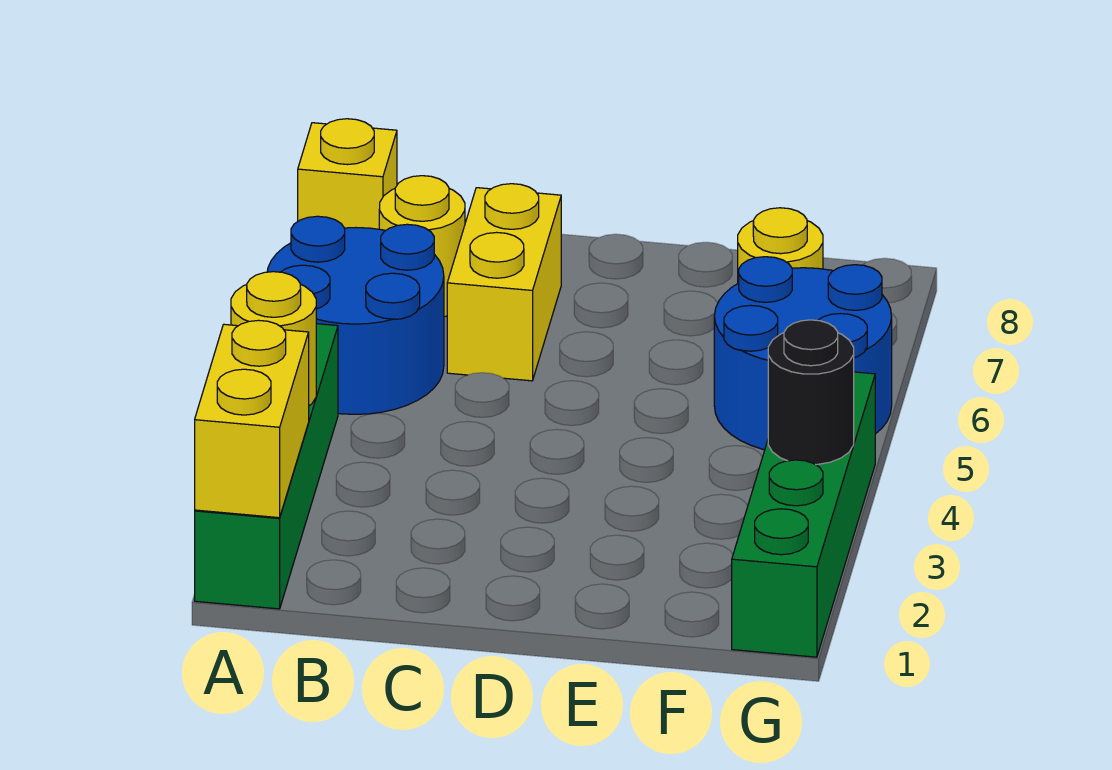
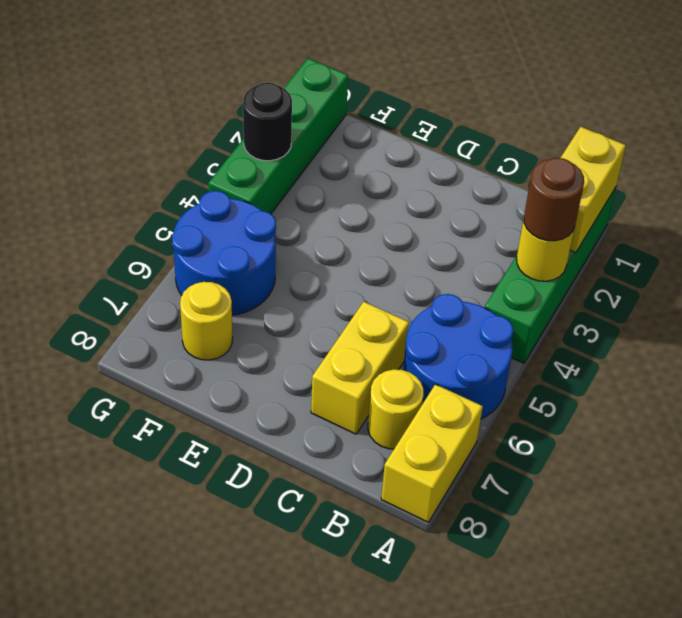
none -> brown round brick A3 level 3
yellow brick A8 level 1 -> yellow brick A7:A8 level 1

